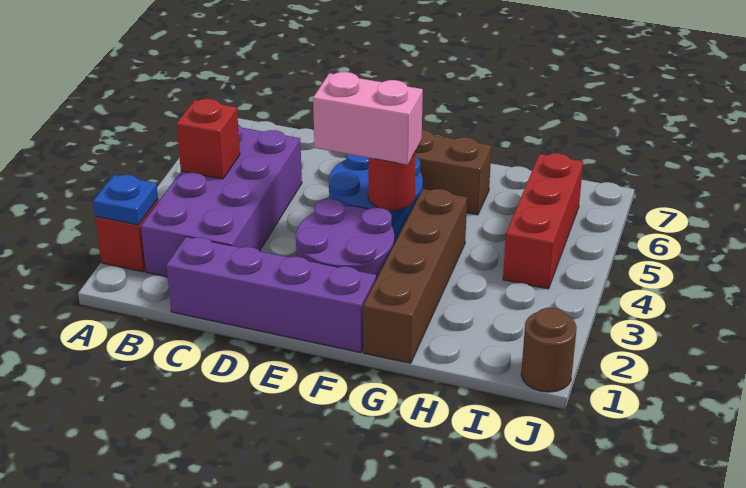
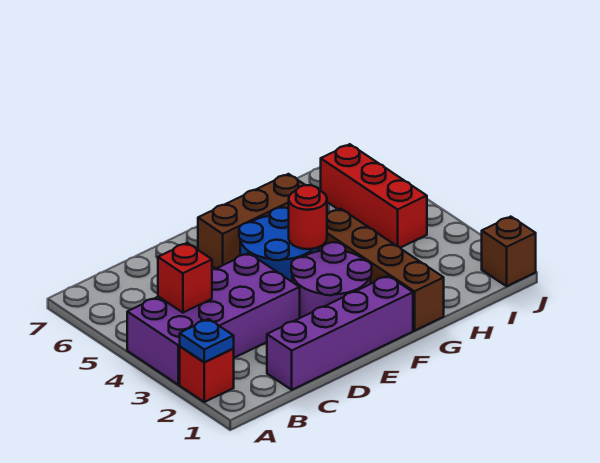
purple brick B2:C5 level 1 -> purple brick A3:D4 level 1
pink brick E4:F4 level 3 -> none
brown round brick J1 level 1 -> brown brick J1 level 1

